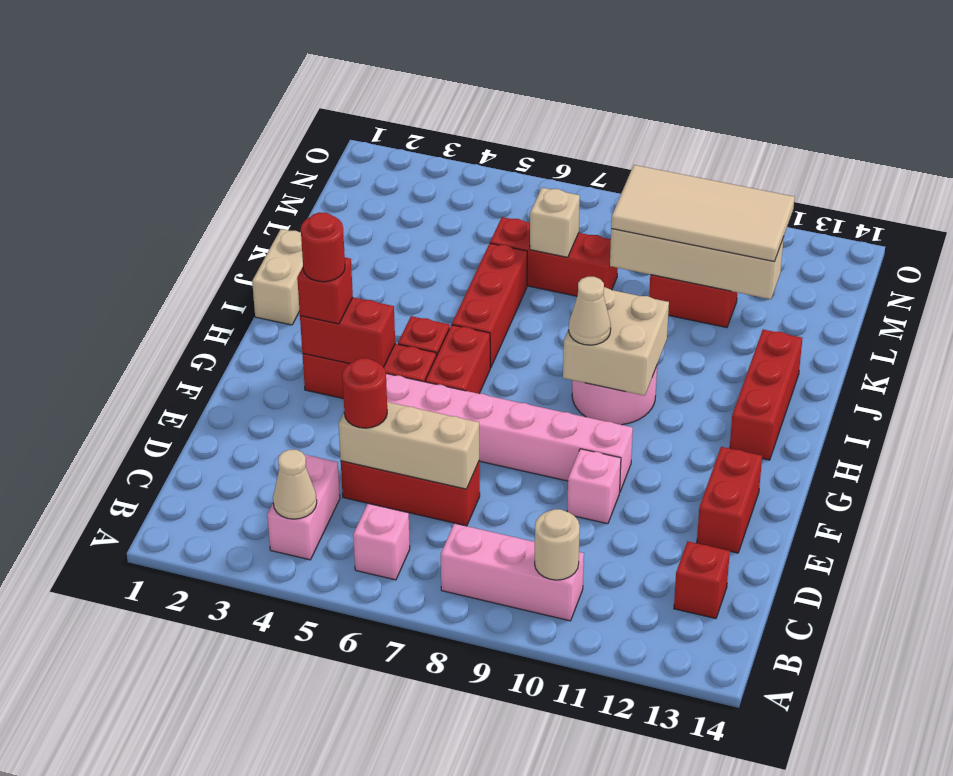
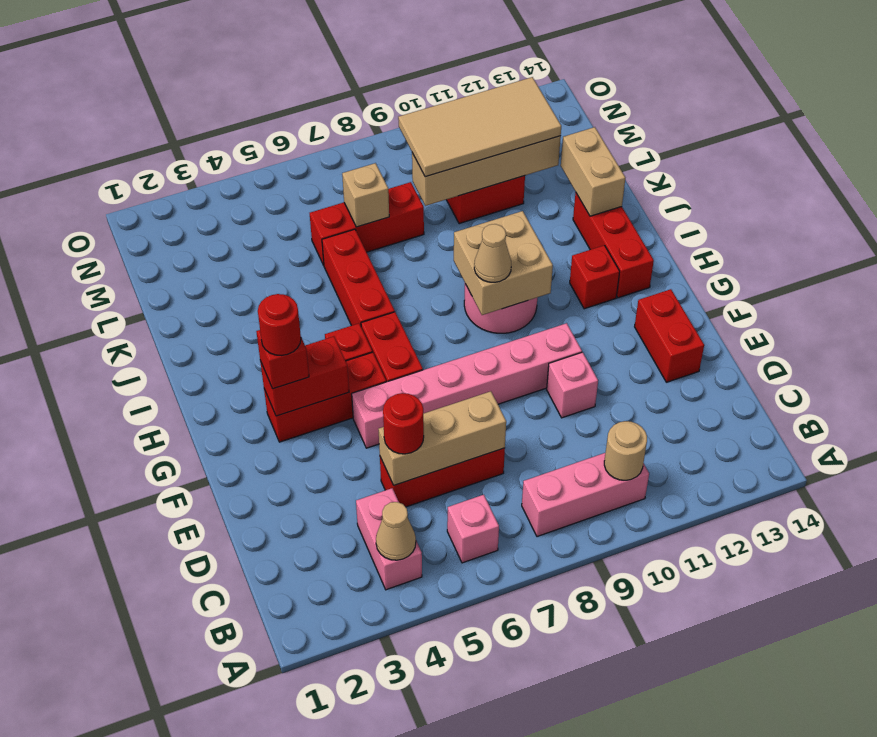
red brick C13 level 1 -> red brick H12 level 1
tan brick I1:J1 level 1 -> tan brick J13:K13 level 2

